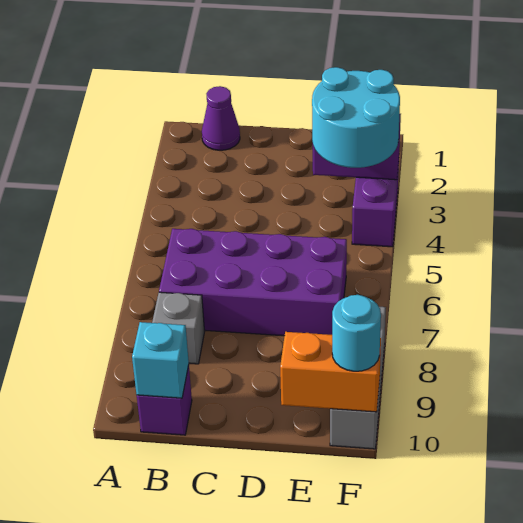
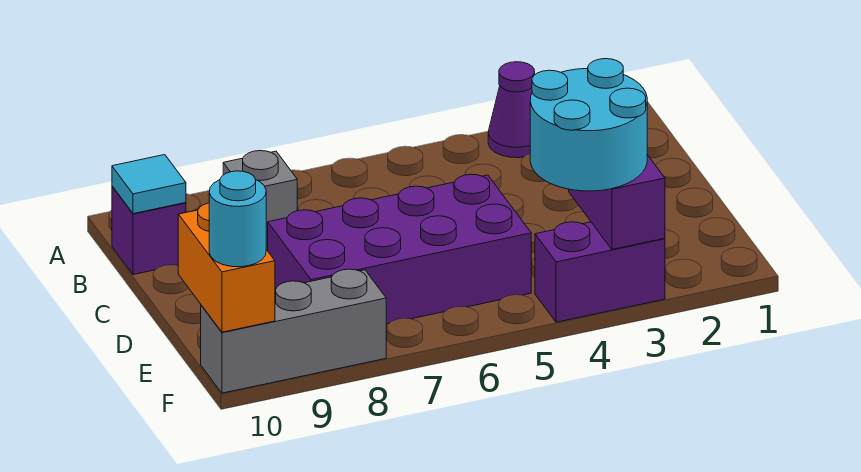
purple cone B1 level 1 -> purple cone A3 level 1
purple brick B6:E7 level 1 -> purple brick D5:E8 level 1
cyan brick B10 level 2 -> cyan tile B10 level 2

